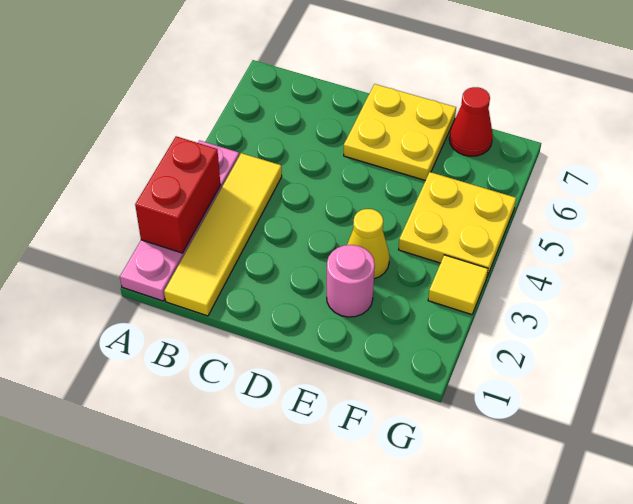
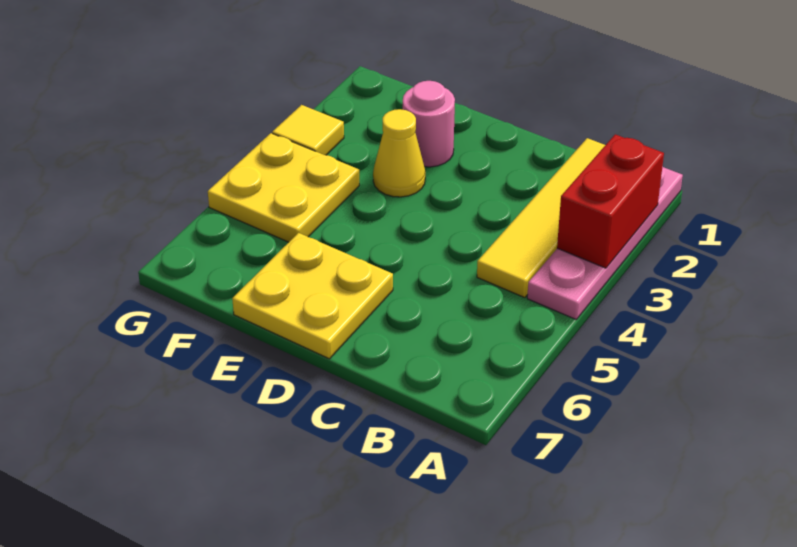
red cone F7 level 1 -> none

